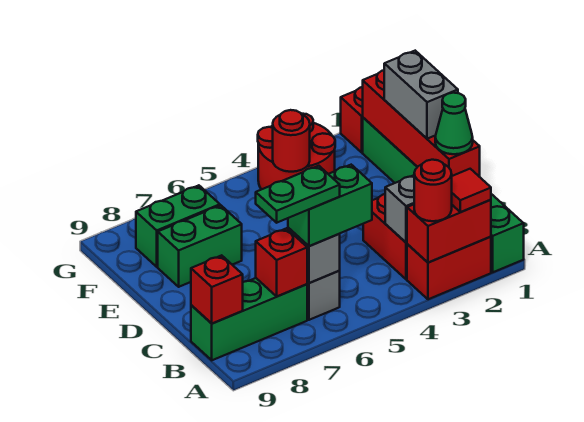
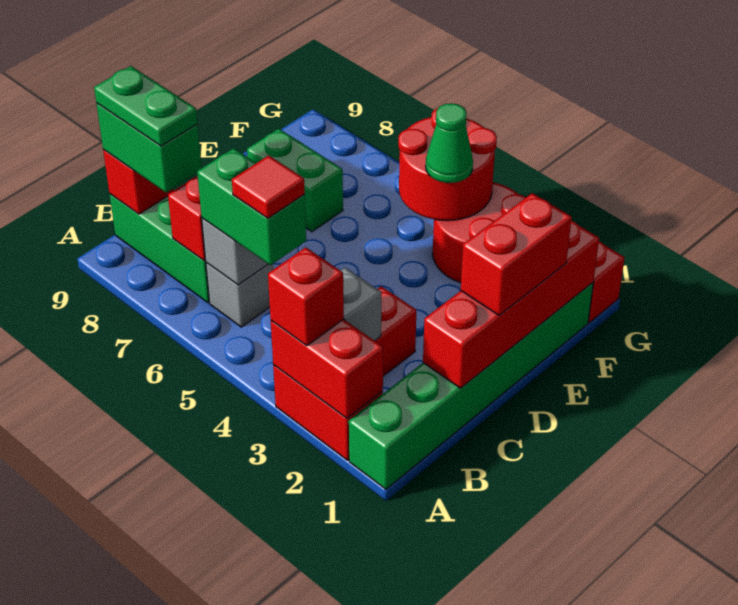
red tile A2 level 3 -> red tile B5 level 4
red round brick A3 level 3 -> red brick A3 level 3
green plate B6:B7 level 4 -> green plate B8:B9 level 4
green cone C1 level 3 -> green cone F4 level 3
grey brick D1:E1 level 3 -> red brick D1:E1 level 3
red round brick F4 level 2 -> red round brick F4:G5 level 2
green brick F7:F8 level 1 -> green brick B8:B9 level 3

